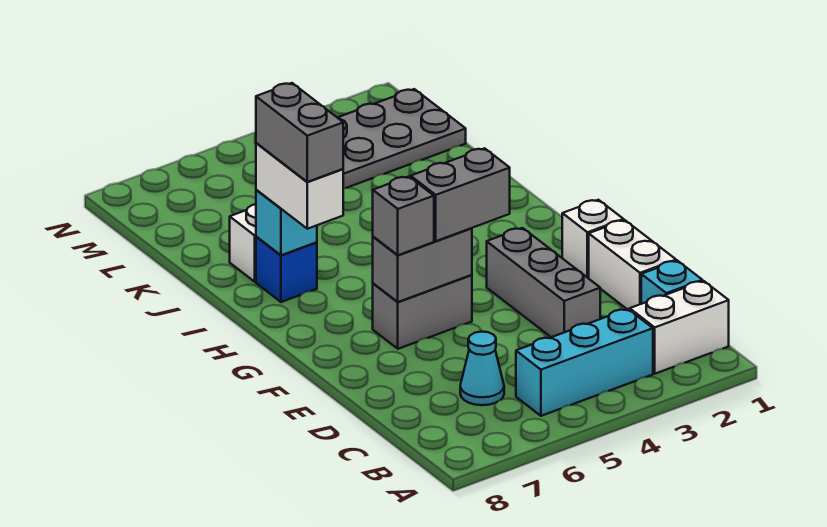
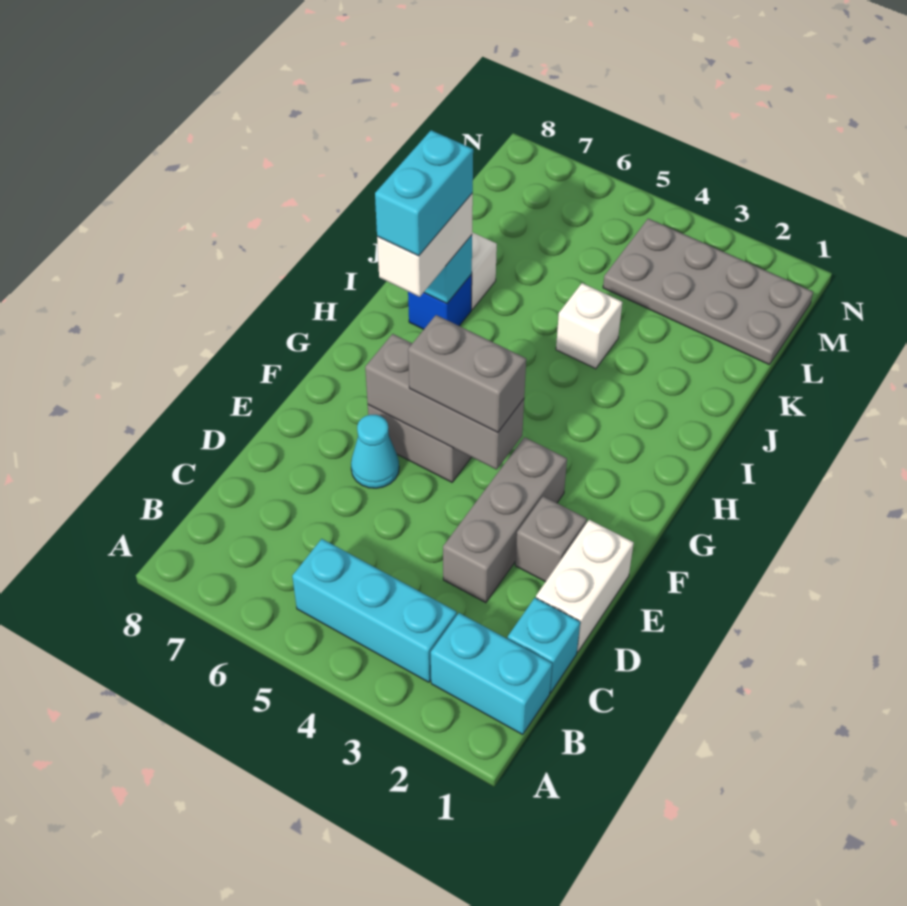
white brick B1:B2 level 1 -> cyan brick B1:B2 level 1
cyan cone C6 level 1 -> cyan cone E6 level 1
white brick F1 level 1 -> white brick J4 level 1
grey brick F5:F6 level 2 -> grey brick F4:F6 level 2
grey brick F6 level 3 -> grey brick E2 level 1
grey brick H7:I7 level 4 -> cyan brick H7:I7 level 4

